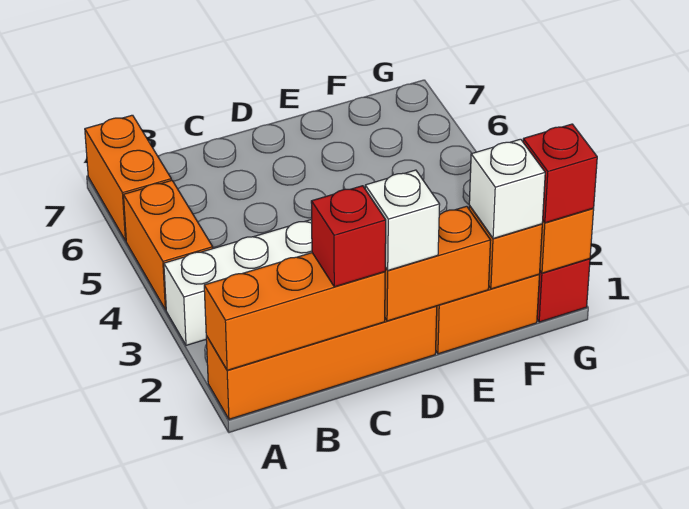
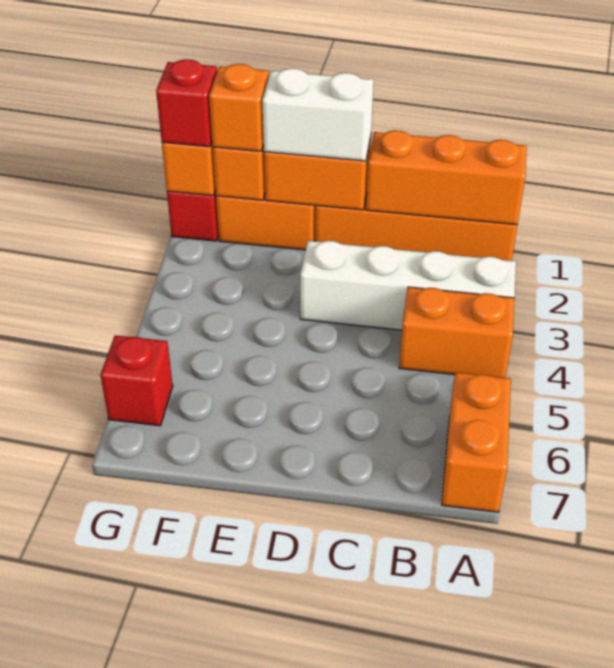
orange brick A4:A5 level 1 -> orange brick A4:B4 level 1
red brick C1 level 3 -> red brick G6 level 1
white brick D1 level 3 -> white brick D1:E1 level 3
white brick F1 level 3 -> orange brick F1 level 3

